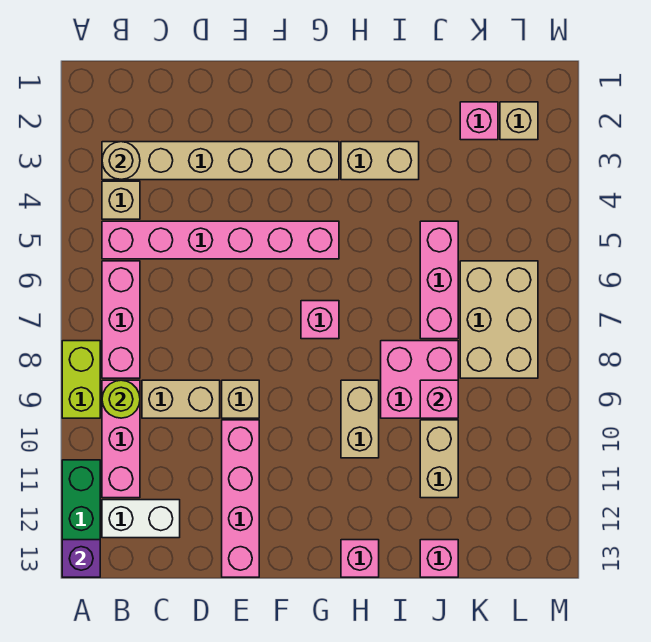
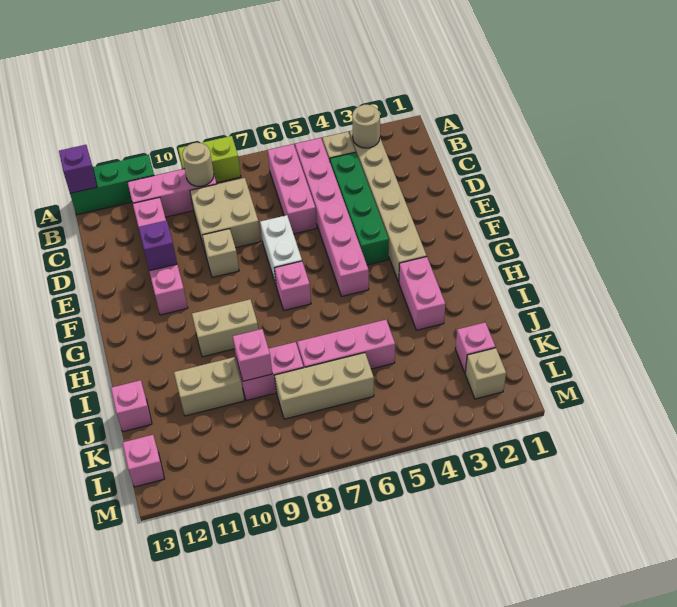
pink brick B6:B8 level 1 -> pink brick B6:D6 level 1
lime round brick B9 level 2 -> tan round brick B9 level 2
white brick B12:C12 level 1 -> white brick E7:F7 level 1
none -> green brick C4:F4 level 1
tan brick C9:D9 level 1 -> tan brick C8:D9 level 1
pink brick E10:E13 level 1 -> pink brick C11:F11 level 1
none -> purple brick E11 level 2
tan brick H3:I3 level 1 -> pink brick H3:I3 level 1
pink brick H13 level 1 -> pink brick L13 level 1
pink brick I8:J9 level 1 -> pink brick J8:J9 level 1
tan brick K6:L8 level 1 -> tan brick K6:K8 level 1

